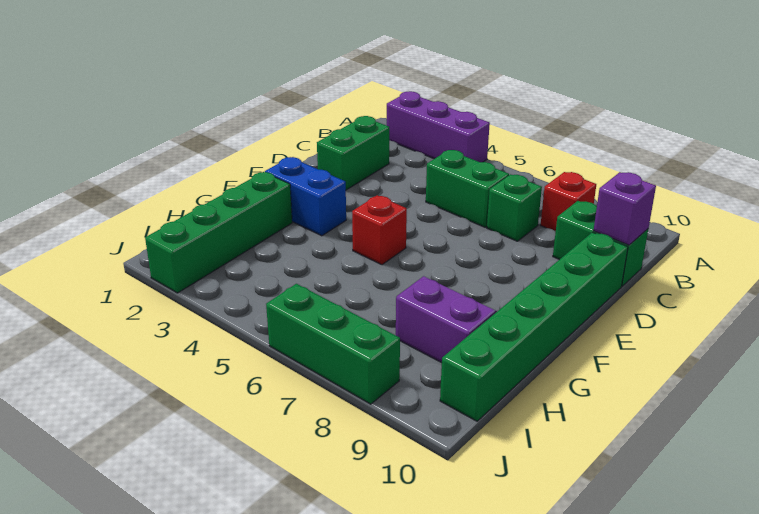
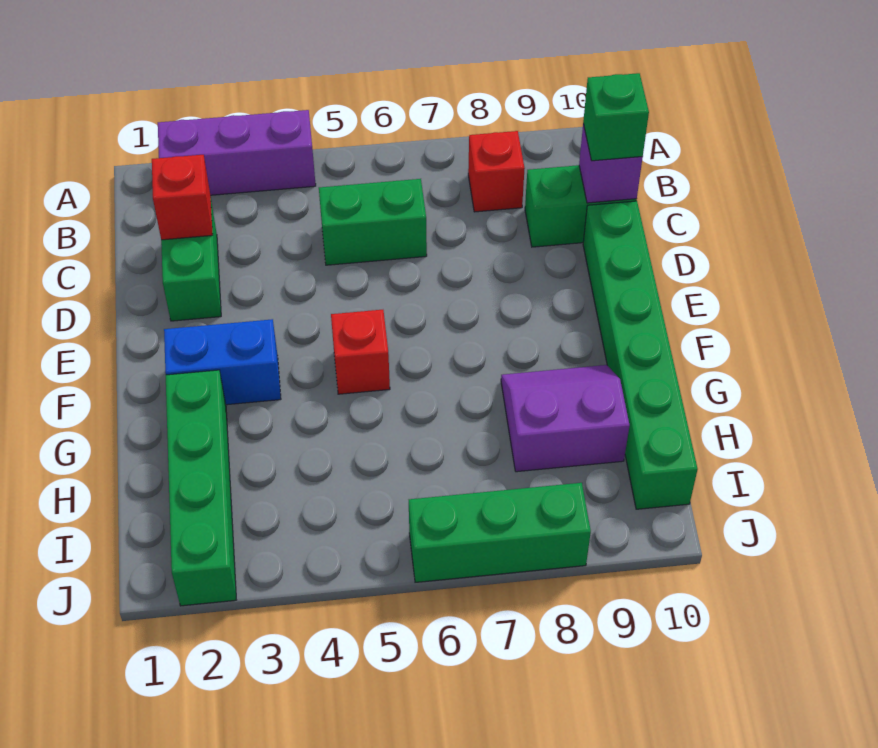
none -> red brick C2 level 2
green brick C7 level 1 -> green brick C10 level 3

